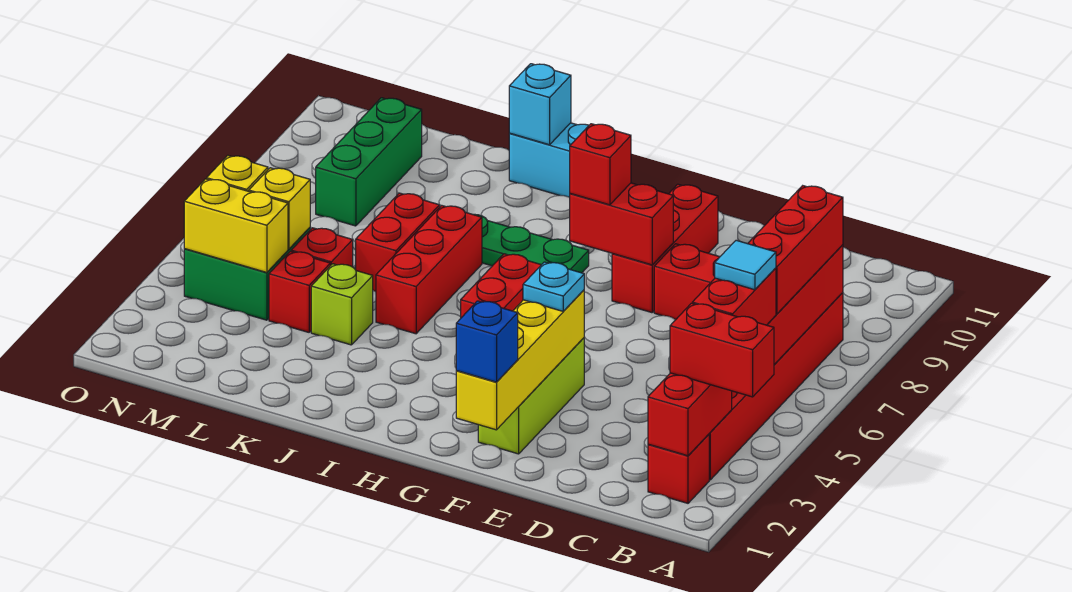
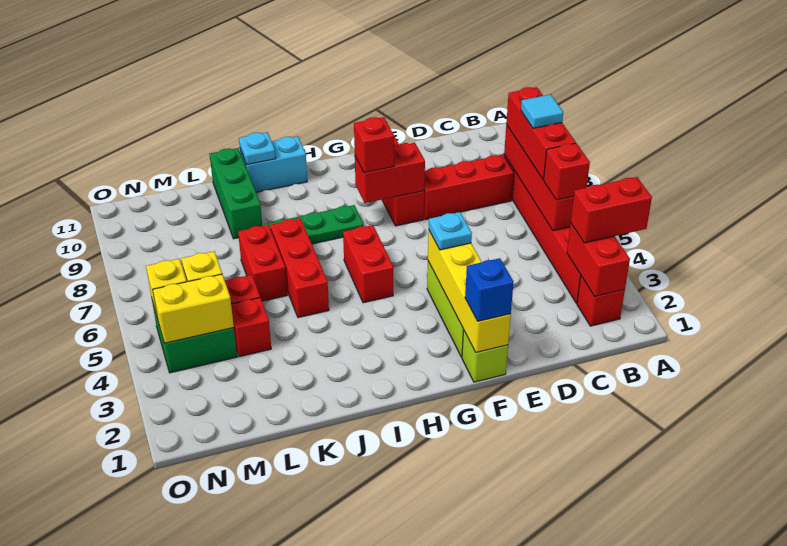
red brick B4:B5 level 3 -> red brick B5 level 3
cyan tile B5 level 4 -> cyan tile B7 level 4
cyan brick J11 level 2 -> cyan plate J11 level 2
lime brick K4 level 1 -> lime brick F1 level 1
green brick M8:M10 level 1 -> green brick K9:K11 level 1

